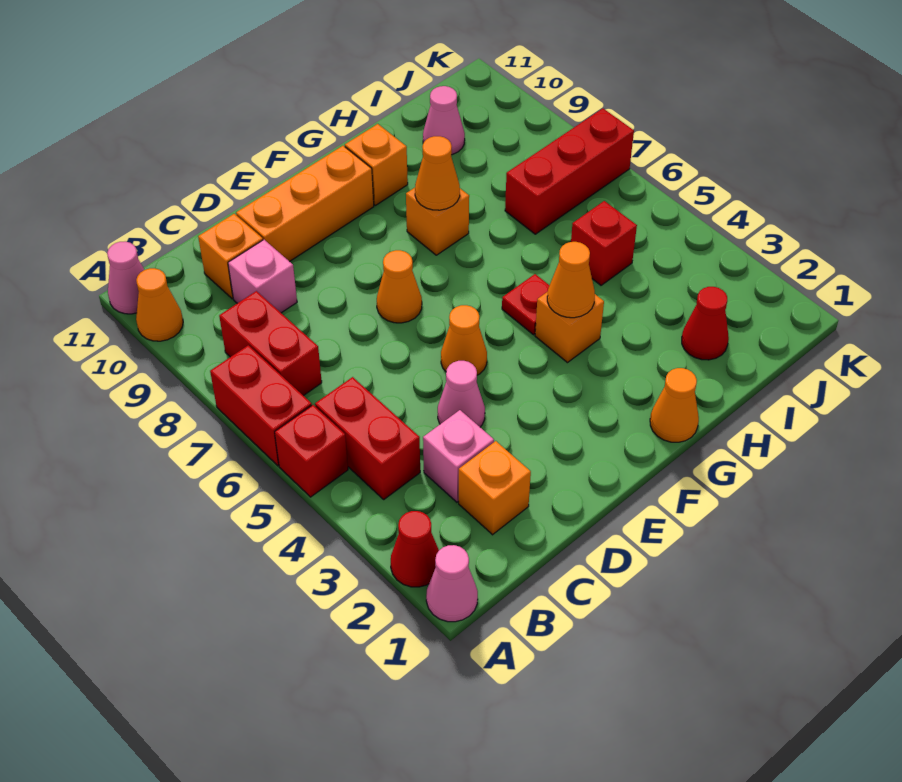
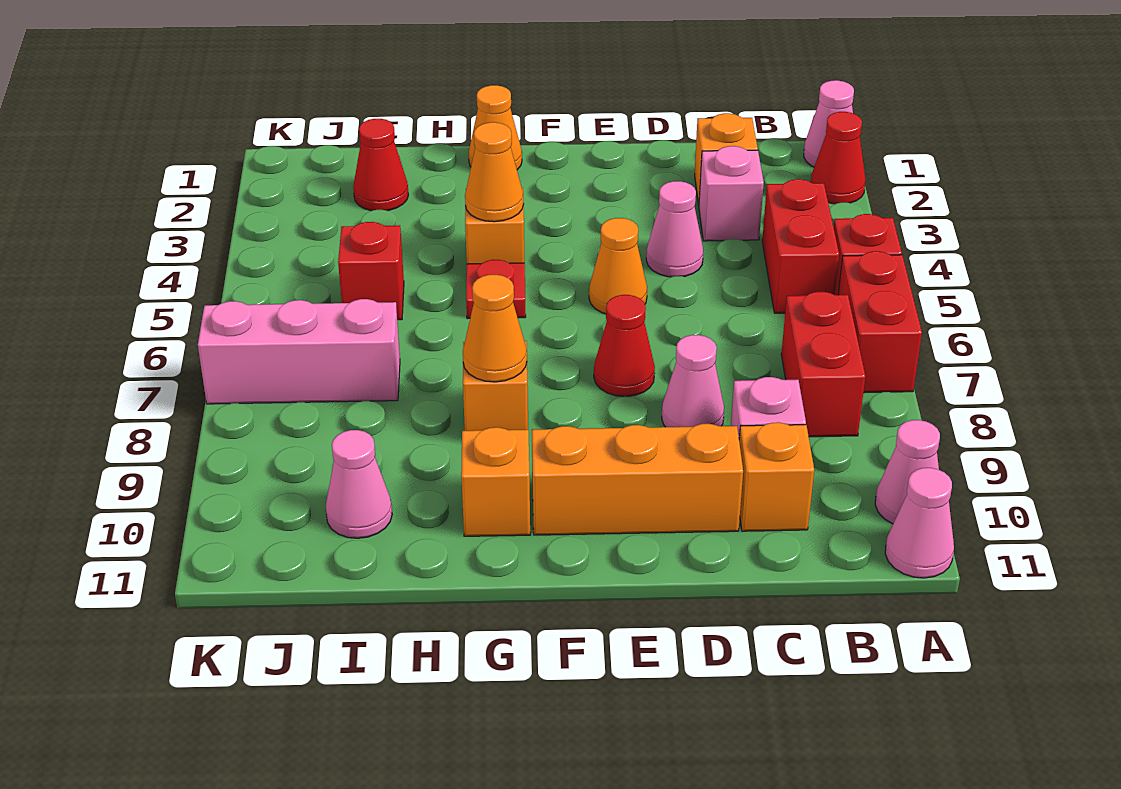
orange cone A10 level 1 -> pink cone A10 level 1
none -> pink cone D8 level 1
orange cone E7 level 1 -> red cone E7 level 1
red brick I7:K7 level 1 -> pink brick I7:K7 level 1

